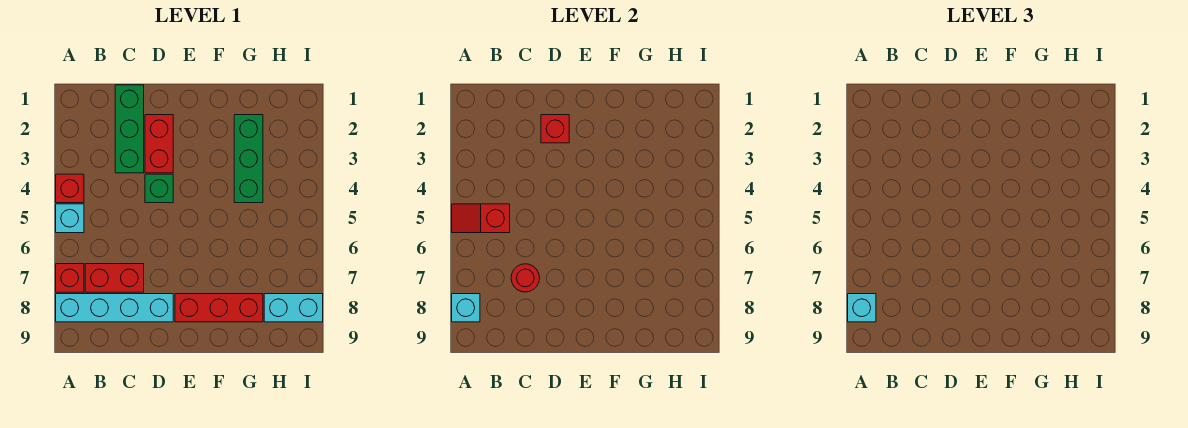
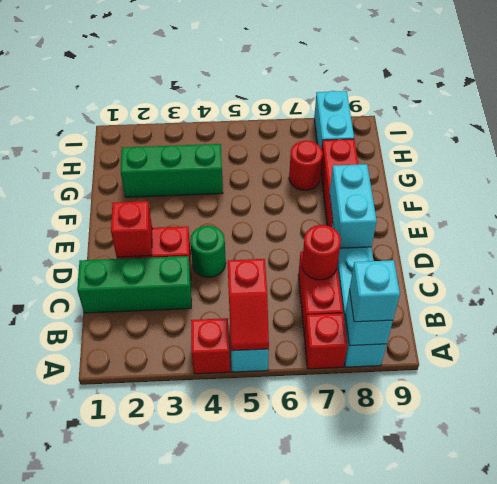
green brick D4 level 1 -> green round brick D4 level 1
none -> cyan brick D8:E8 level 2
none -> red round brick G7 level 1

